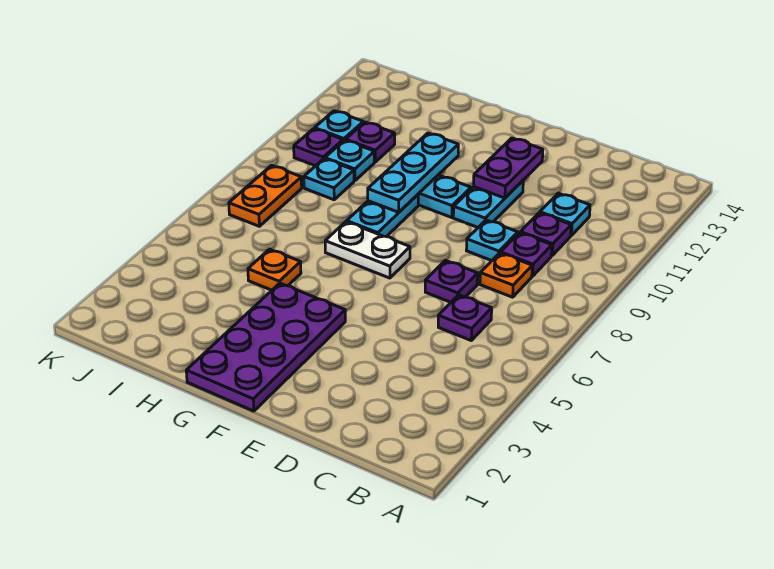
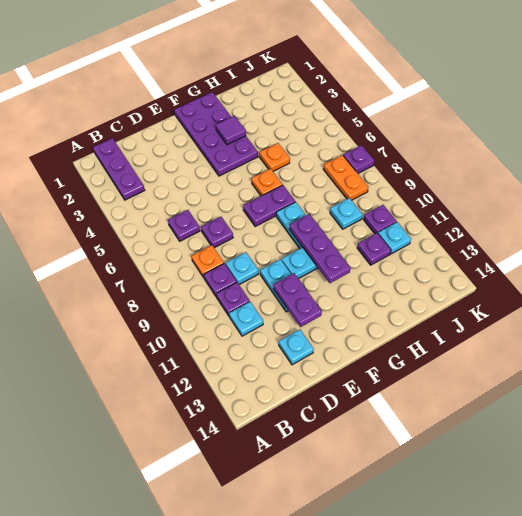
none -> purple plate B1:B3 level 1
white plate F7:G7 level 1 -> purple plate F7:G7 level 1
none -> purple tile G3 level 2
none -> orange plate G6 level 1
cyan plate G9:G11 level 2 -> purple plate G9:G11 level 2
cyan plate I10 level 1 -> cyan plate D13 level 1
none -> purple plate K7 level 1

